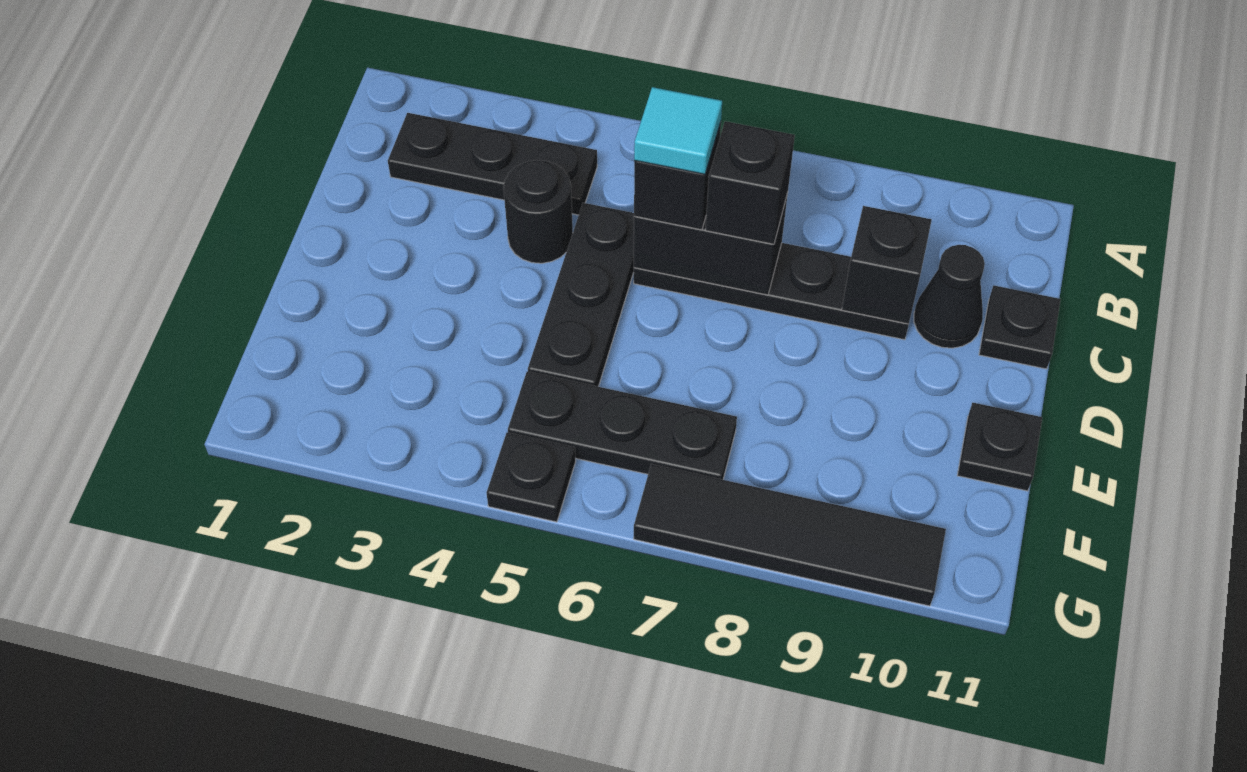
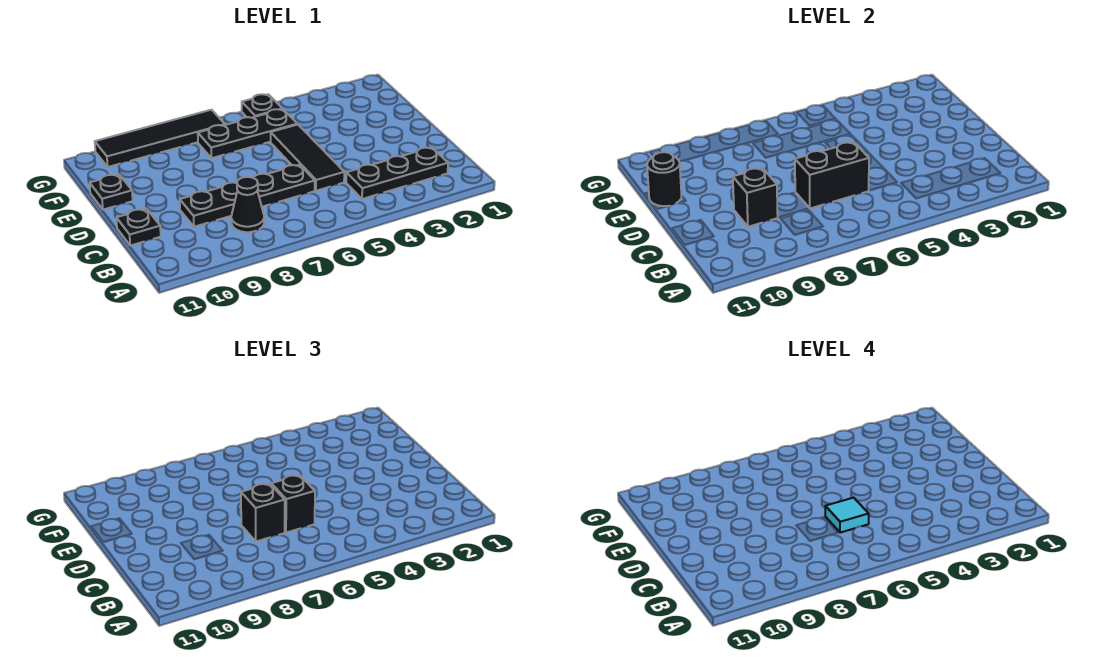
black round brick C4 level 1 -> black round brick E11 level 2
black plate C5:E5 level 1 -> black tile C5:E5 level 1
black cone C10 level 1 -> black cone B8 level 1

